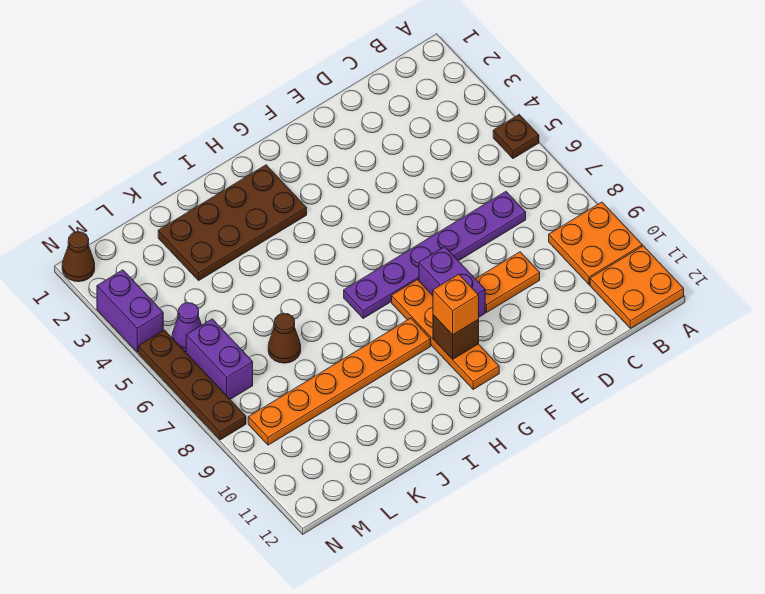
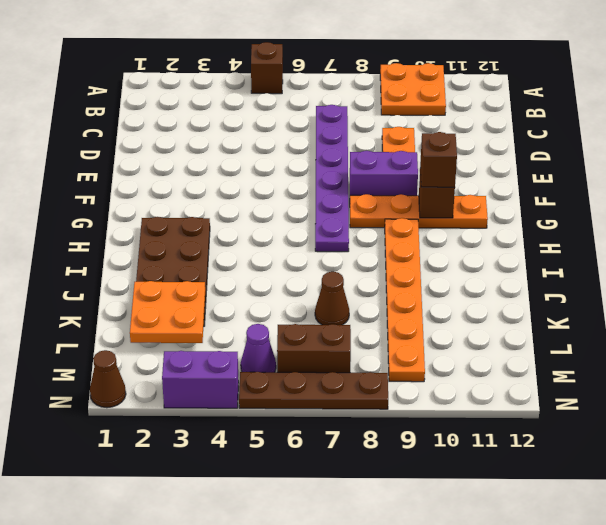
brown plate A5 level 1 -> brown brick A5 level 1
orange plate A11:B12 level 1 -> orange plate K2:L3 level 2
orange brick G10 level 3 -> brown brick G10 level 3
purple brick M6:M7 level 1 -> brown brick M6:M7 level 1

